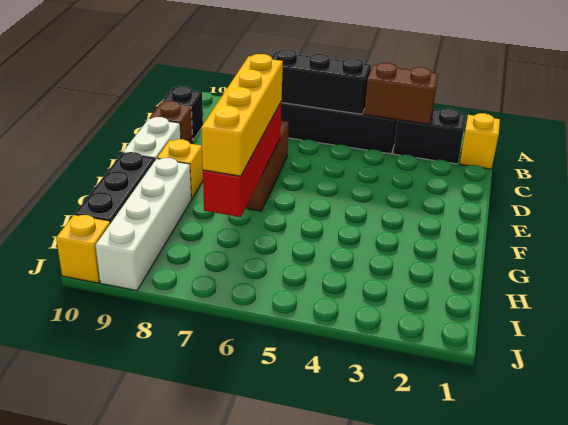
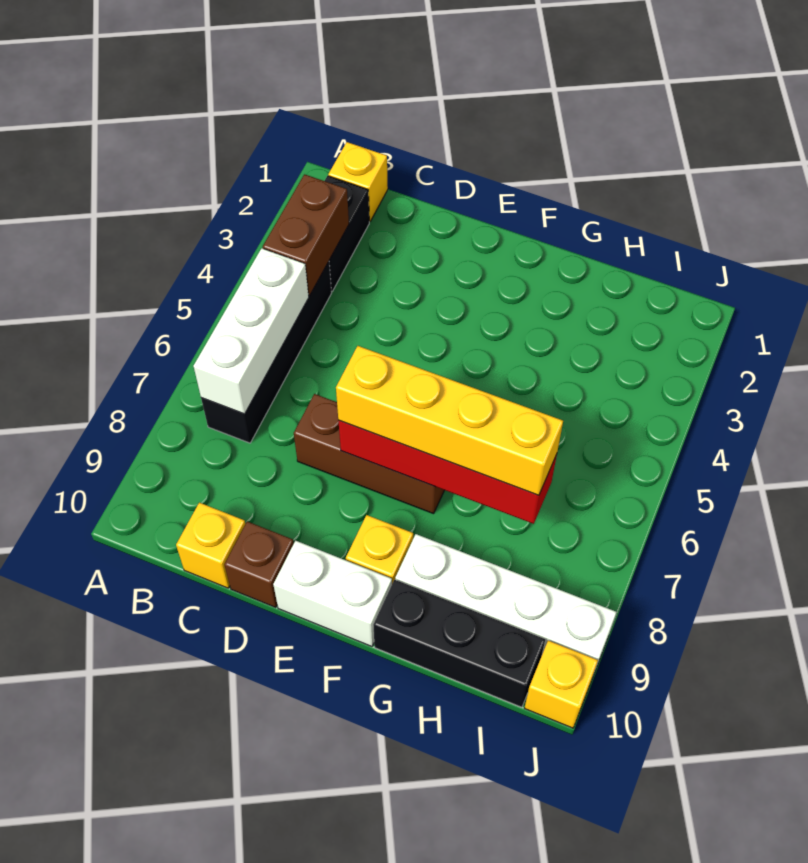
black brick B5:B7 level 2 -> white brick B5:B7 level 2
black brick C10 level 1 -> yellow brick C10 level 1

